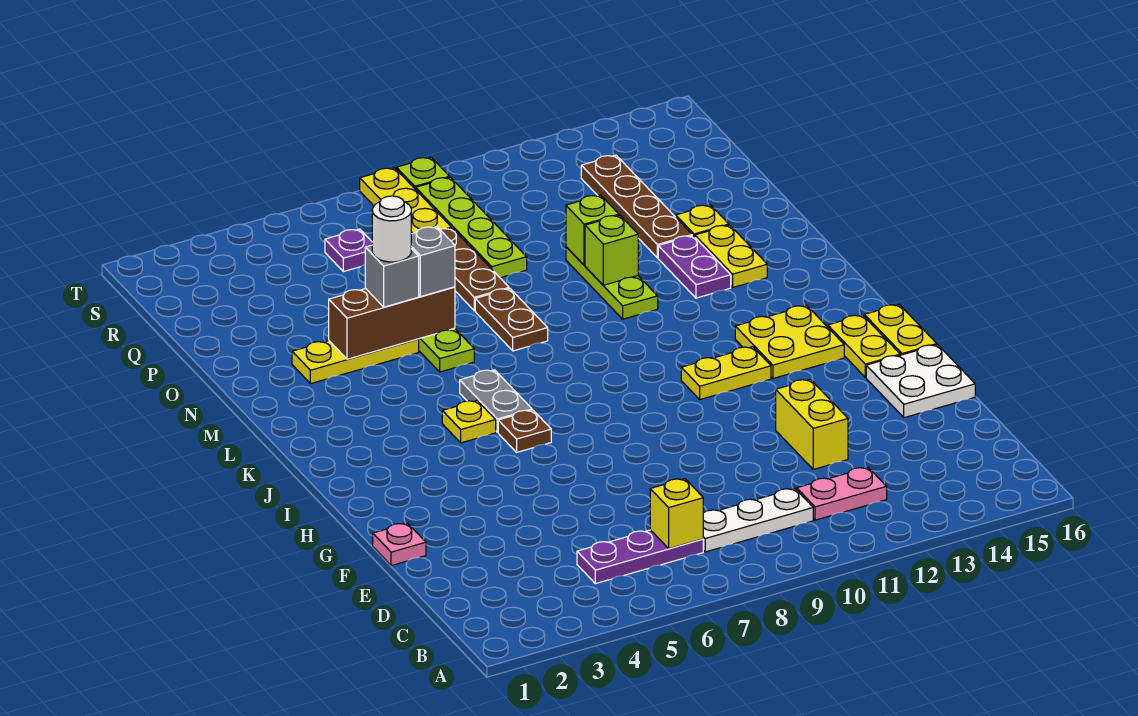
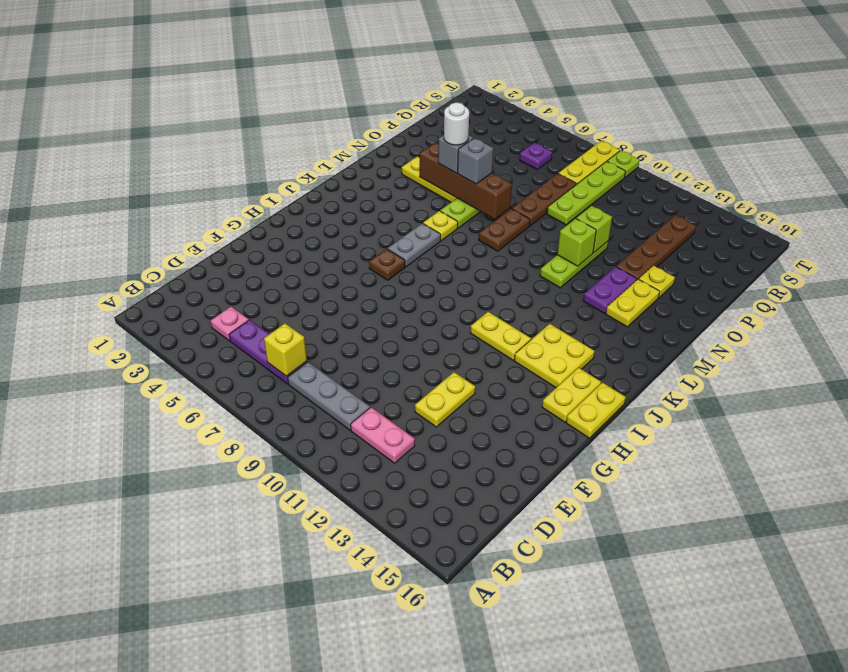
white plate C8:C10 level 1 -> grey plate C8:C10 level 1
yellow brick E12:F12 level 1 -> yellow plate E12:F12 level 1
pink plate F1 level 1 -> pink plate C4 level 1
white plate F15:G16 level 1 -> none
yellow plate J5 level 1 -> yellow plate L6 level 1
brown brick N4:N6 level 2 -> brown brick N4:N7 level 2

